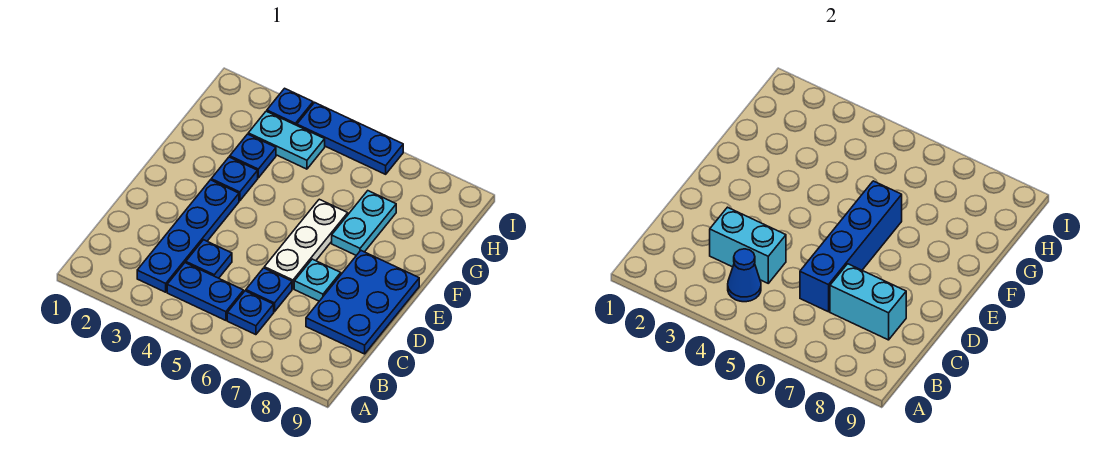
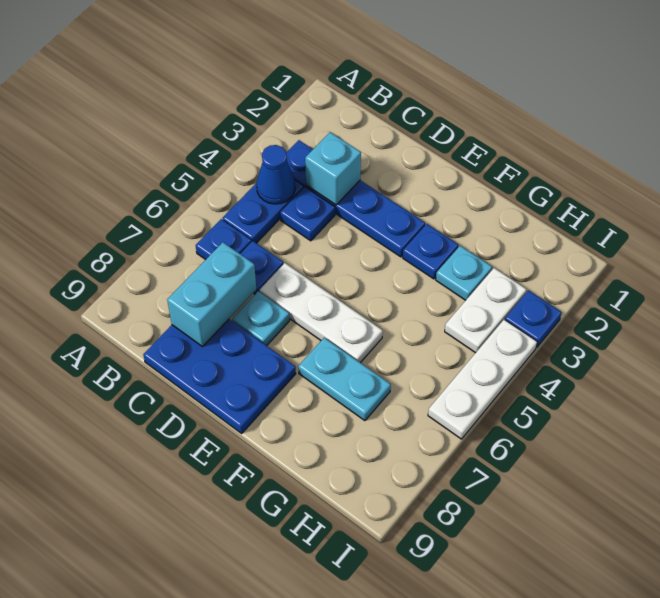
cyan brick C3:C4 level 2 -> cyan brick C3 level 2
blue brick C6:F6 level 2 -> none
blue plate G3 level 1 -> cyan plate G3 level 1
cyan plate H3:H4 level 1 -> white plate H3:H4 level 1
blue plate I4:I6 level 1 -> white plate I4:I6 level 1

